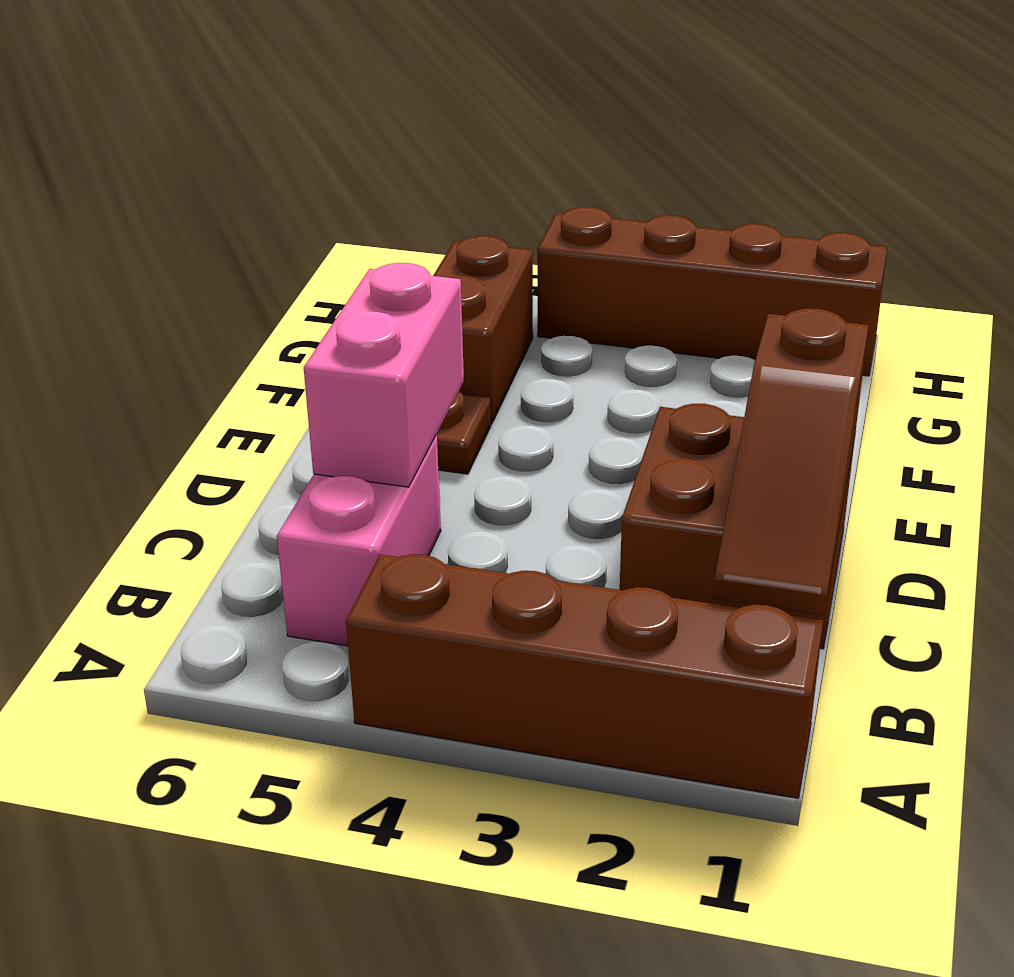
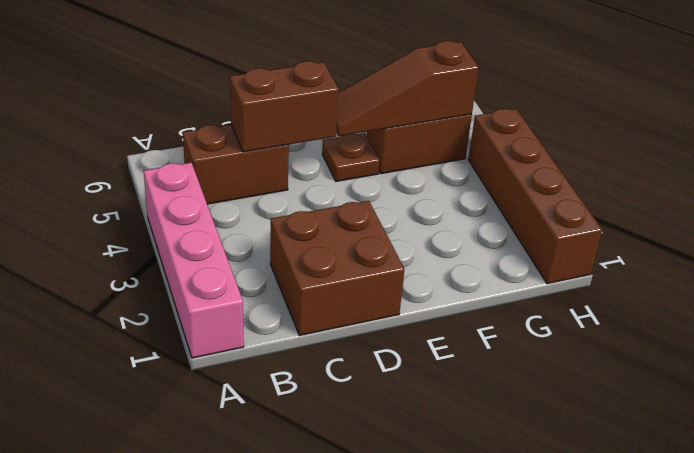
brown brick A1:A4 level 1 -> pink brick A1:A4 level 1
brown slope B1:D1 level 2 top D -> brown slope E5:G5 level 2 top G
pink brick B5:C5 level 1 -> brown brick B5:C5 level 1
pink brick C5:D5 level 2 -> brown brick C5:D5 level 2

